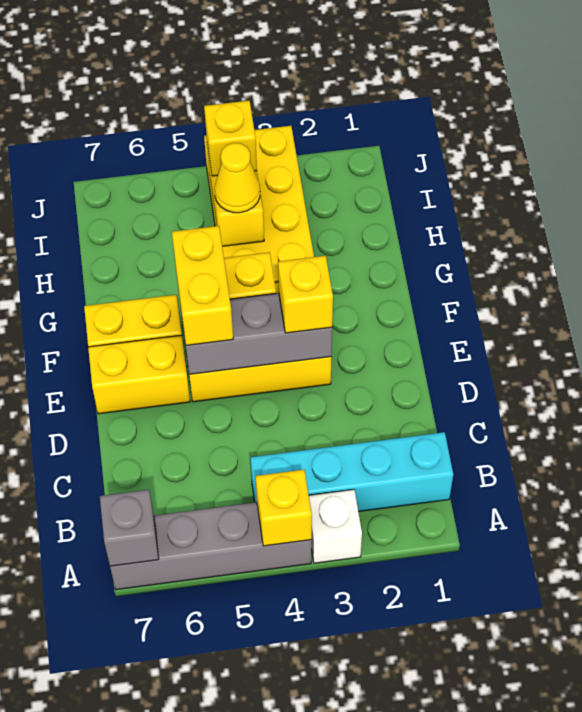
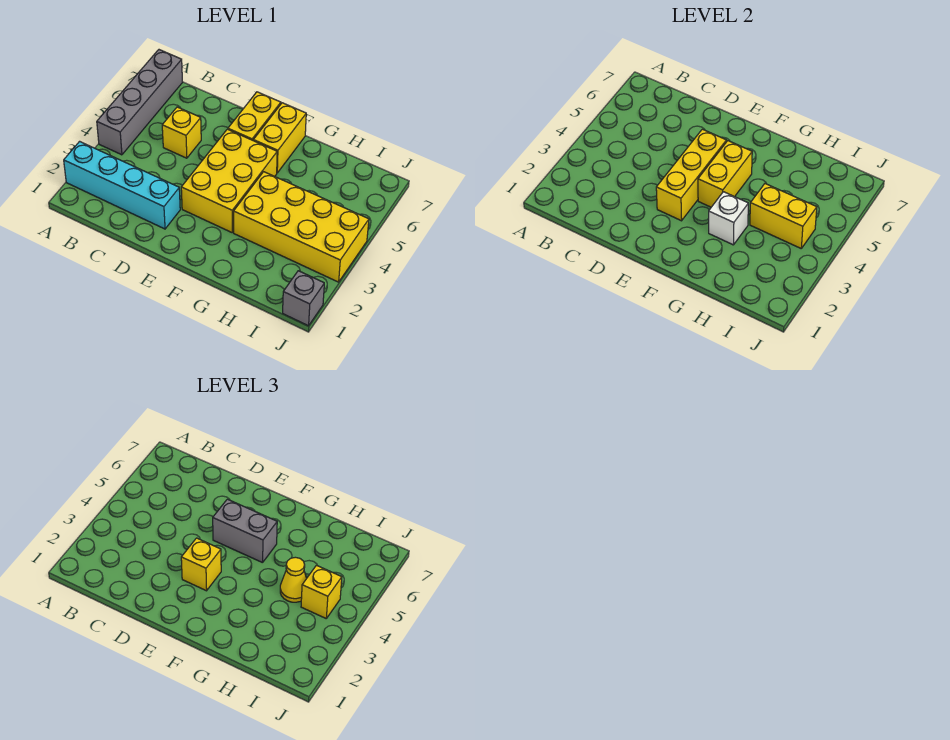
white brick A3 level 1 -> white brick G3 level 2
yellow brick A4 level 2 -> yellow brick C5 level 1
grey brick A7 level 2 -> grey brick J1 level 1
cyan brick B1:B4 level 1 -> cyan brick A2:D2 level 1
grey brick E3:E5 level 2 -> yellow brick E3:E5 level 2
yellow brick E5:F5 level 3 -> grey brick E5:F5 level 3

